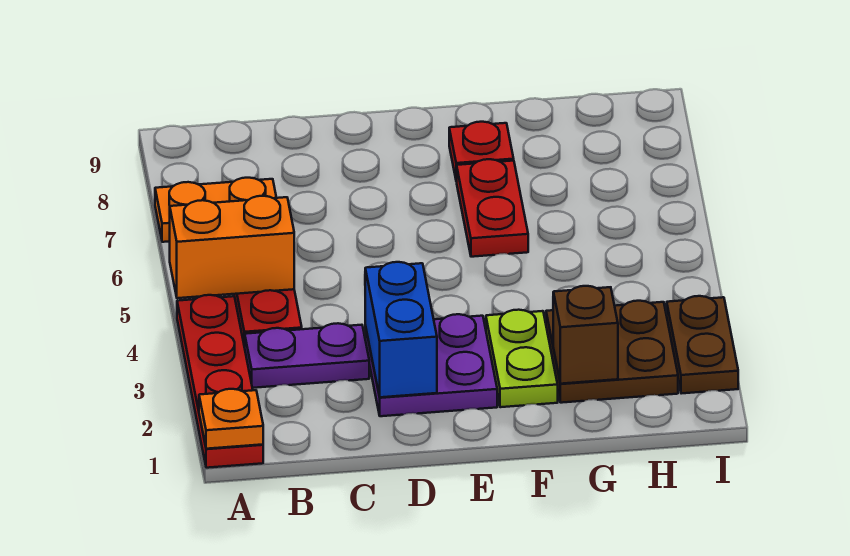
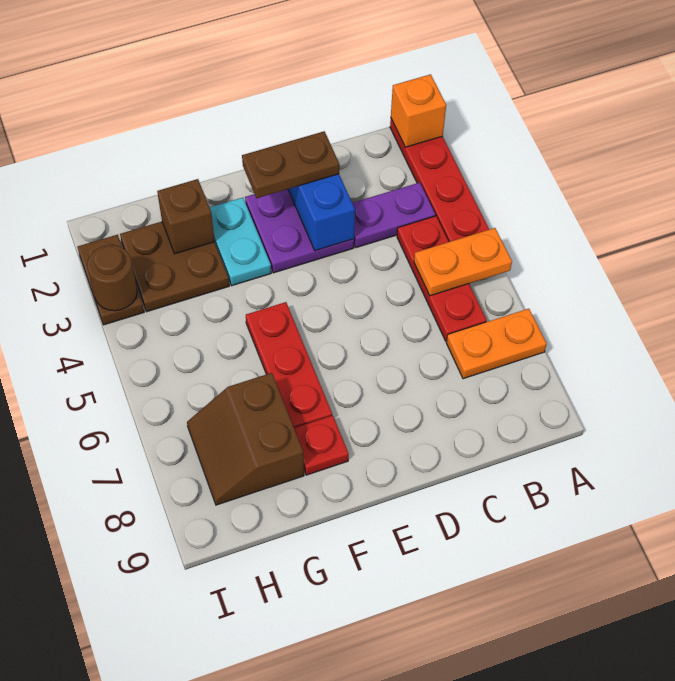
orange plate A1 level 2 -> orange brick A1 level 2
orange brick A5:B5 level 2 -> orange plate A5:B5 level 2
none -> brown plate D2:E2 level 3
lime plate F2:F3 level 1 -> cyan plate F2:F3 level 1
red plate F6:F7 level 1 -> red plate F5:F7 level 1
none -> brown slope G7:H8 level 1 top G
none -> brown round brick I3 level 2

